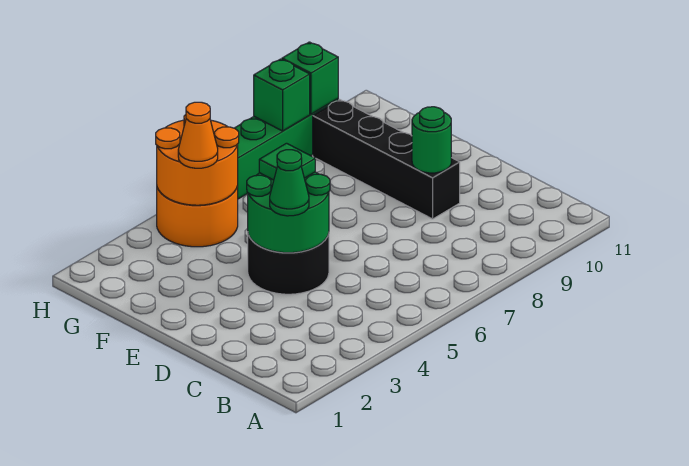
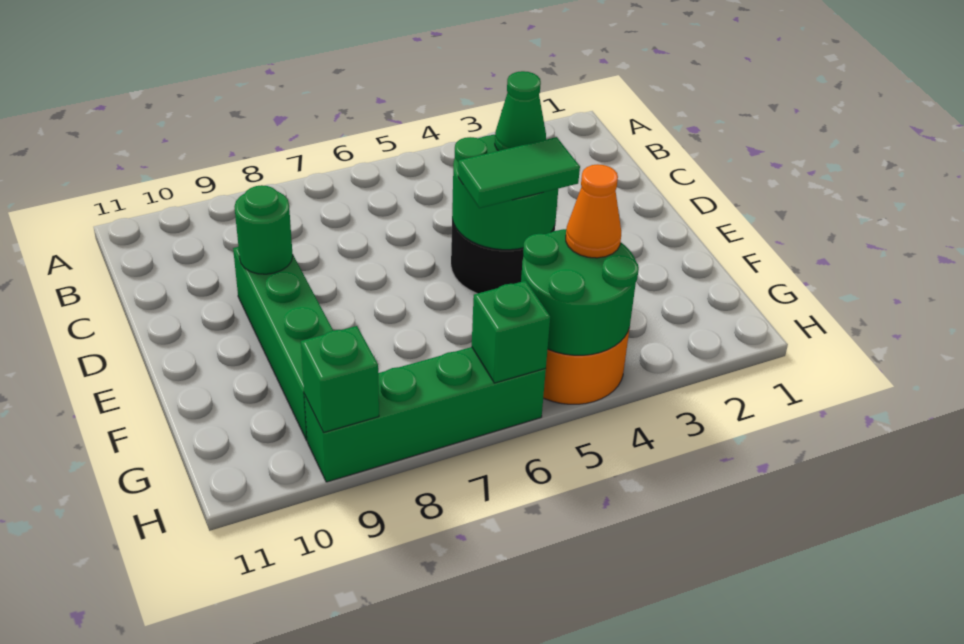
black brick D9:G9 level 1 -> green brick D9:G9 level 1
green tile E5 level 3 -> green tile E4:E5 level 3
orange round brick G4:H5 level 2 -> green round brick G4:H5 level 2
green brick H8 level 2 -> green brick H6 level 2

